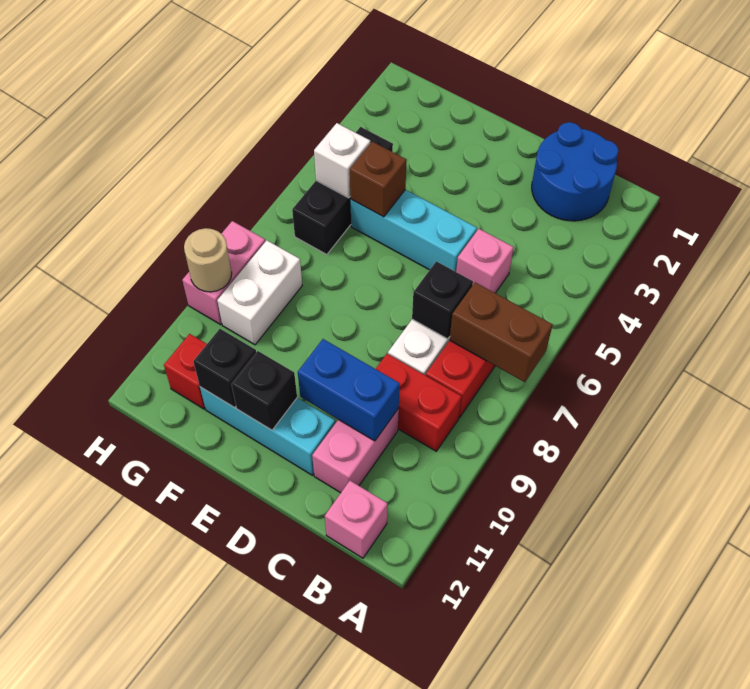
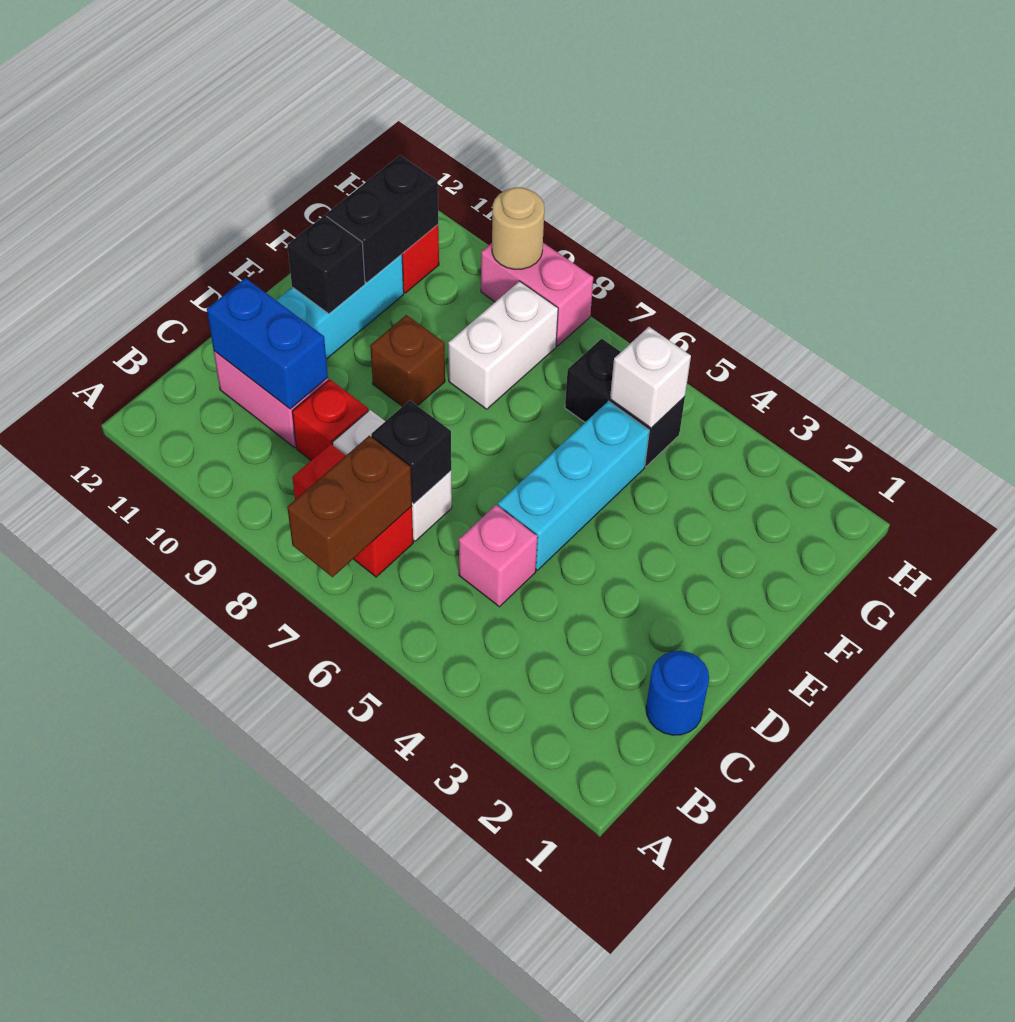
blue round brick B1:C2 level 1 -> blue round brick C1 level 1
red brick B9:C9 level 1 -> red brick C9 level 1
pink brick B12 level 1 -> none
blue brick C10:D10 level 2 -> blue brick C10:C11 level 2
brown brick F5 level 2 -> brown brick E9 level 1
black brick F11 level 2 -> black brick F11:G11 level 2
black brick G4:G6 level 1 -> black brick G5:G6 level 1
white brick G8:G9 level 1 -> white brick F8:G8 level 1

